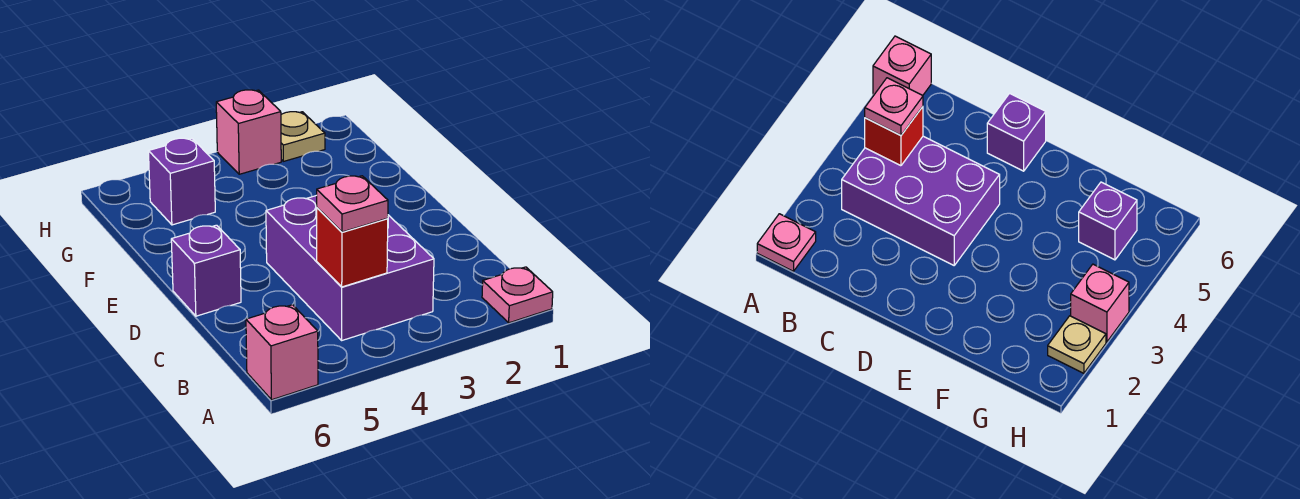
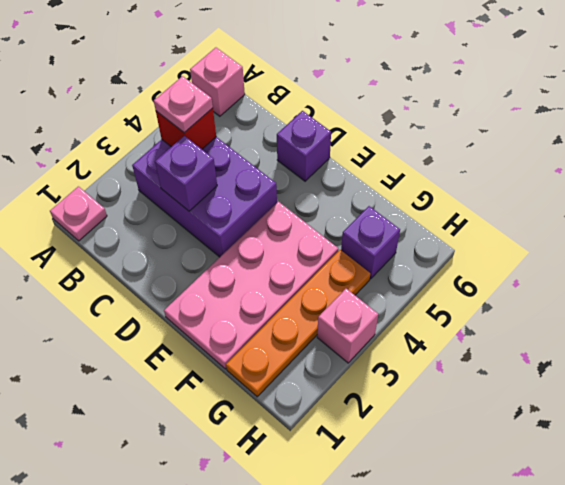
none -> purple brick C3 level 2
none -> pink plate E1:F4 level 1
none -> orange plate G1:G4 level 1
tan plate H2 level 1 -> none

